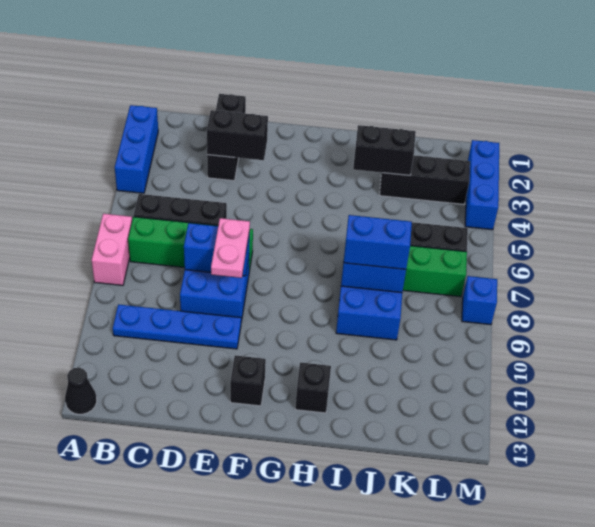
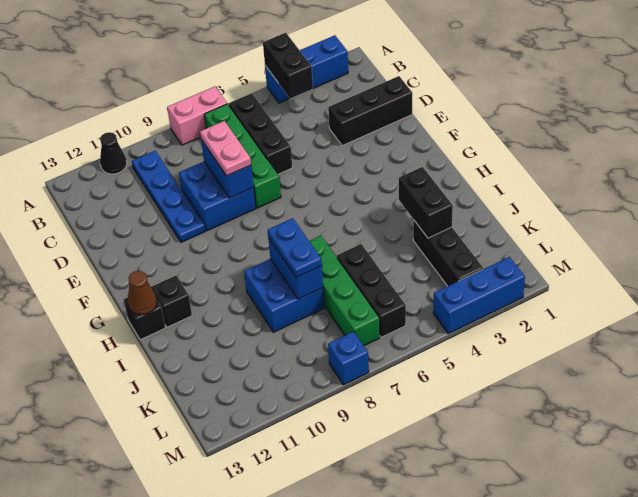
black cone A13 level 1 -> black cone A11 level 1
black brick D3:E3 level 2 -> black brick A4:B4 level 2
pink plate E8:E9 level 3 -> pink plate D8:E8 level 3
black brick F12 level 1 -> black brick H13 level 1
none -> brown cone H13 level 2
blue brick I8:J8 level 3 -> blue plate I8:J8 level 3

